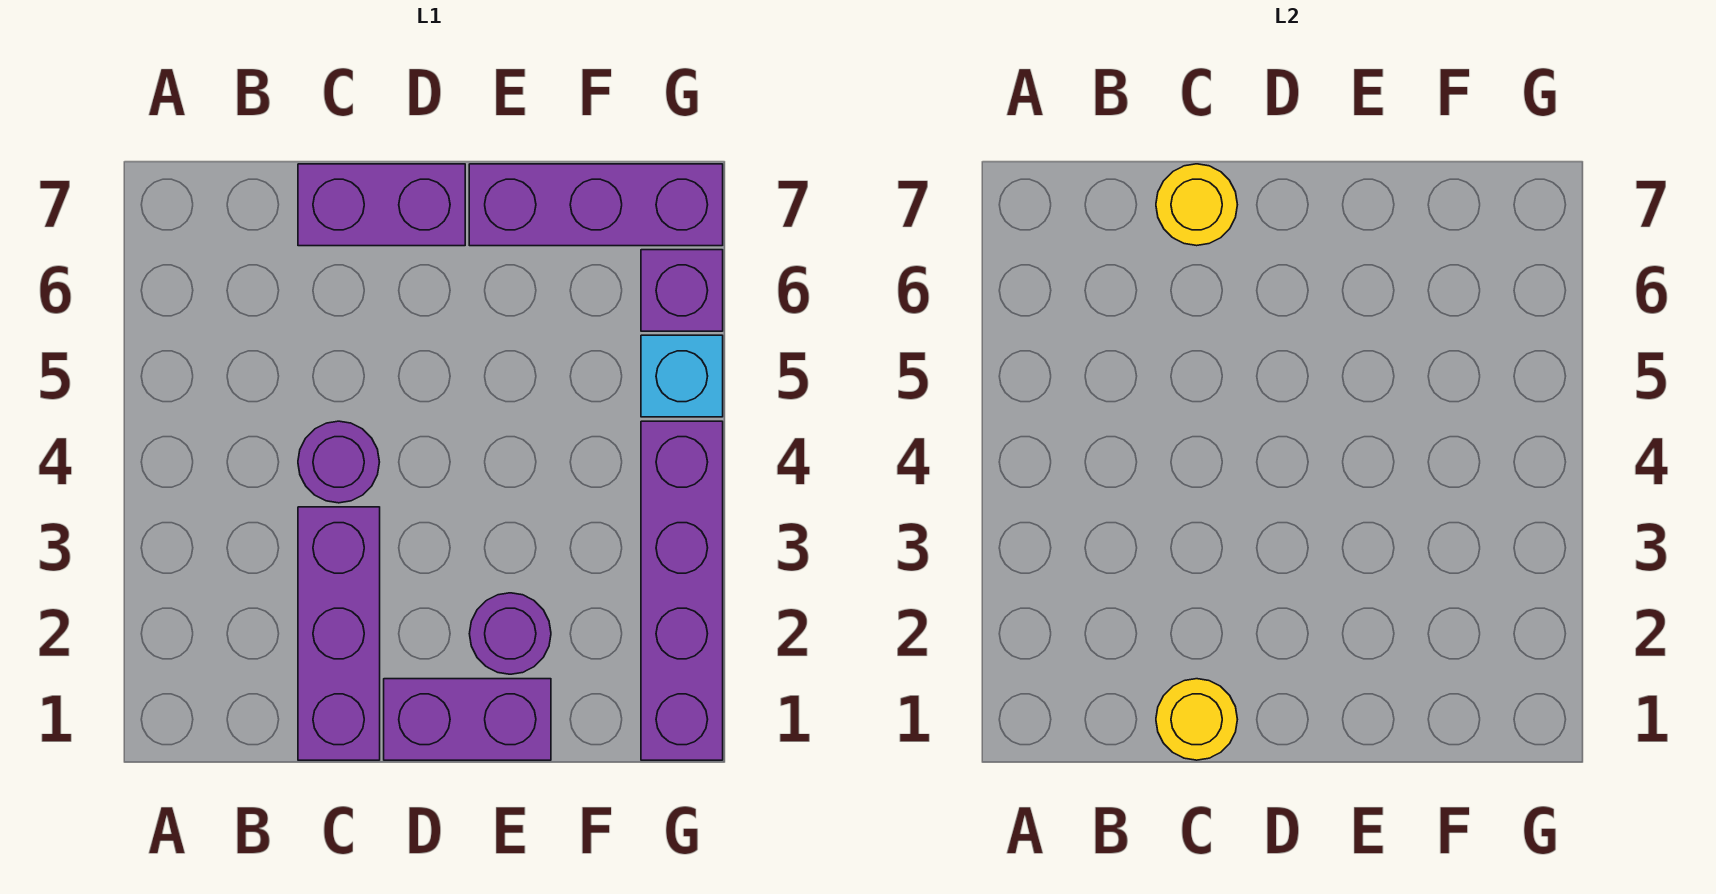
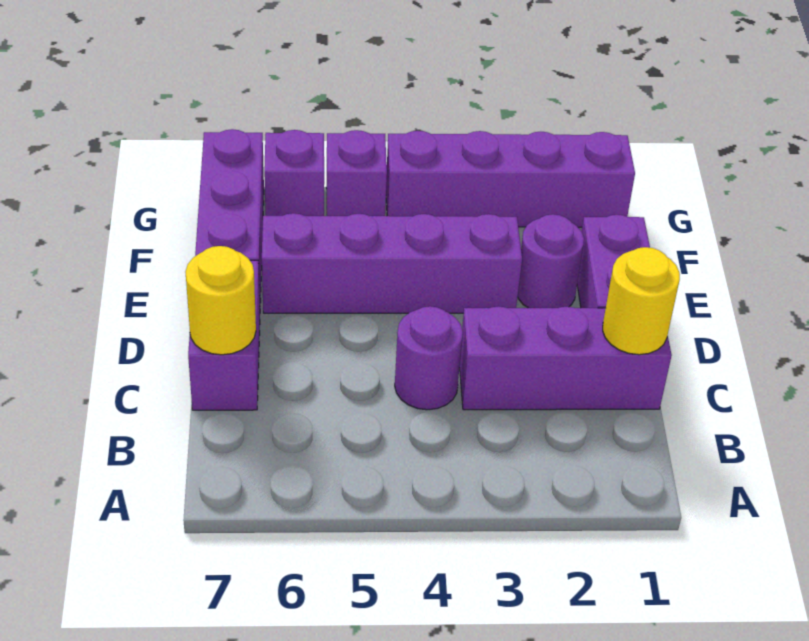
none -> purple brick E3:E6 level 1
cyan brick G5 level 1 -> purple brick G5 level 1

